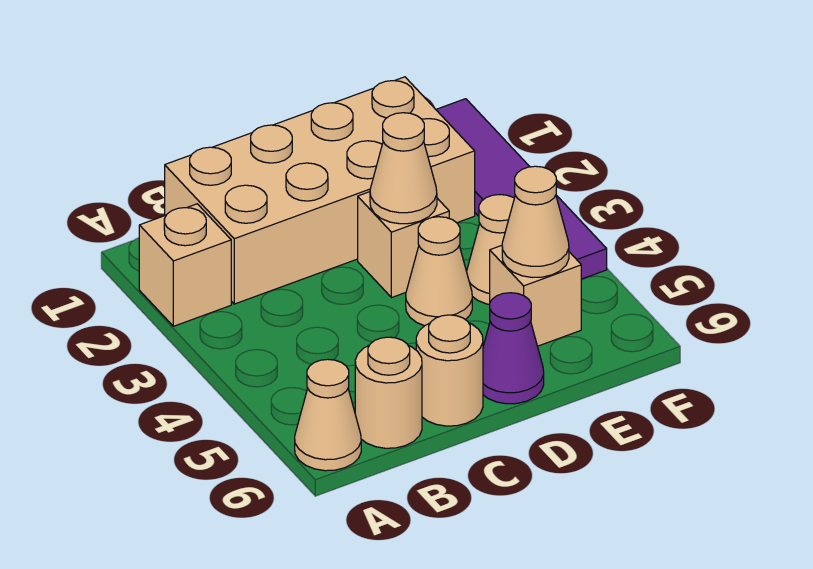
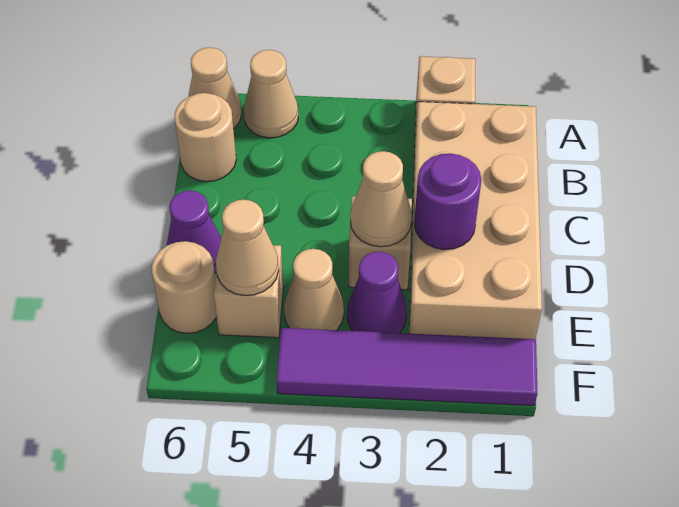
tan round brick C6 level 1 -> tan round brick E6 level 1
none -> purple round brick D2 level 2
tan cone D4 level 1 -> tan cone A5 level 1
none -> purple cone E3 level 1

